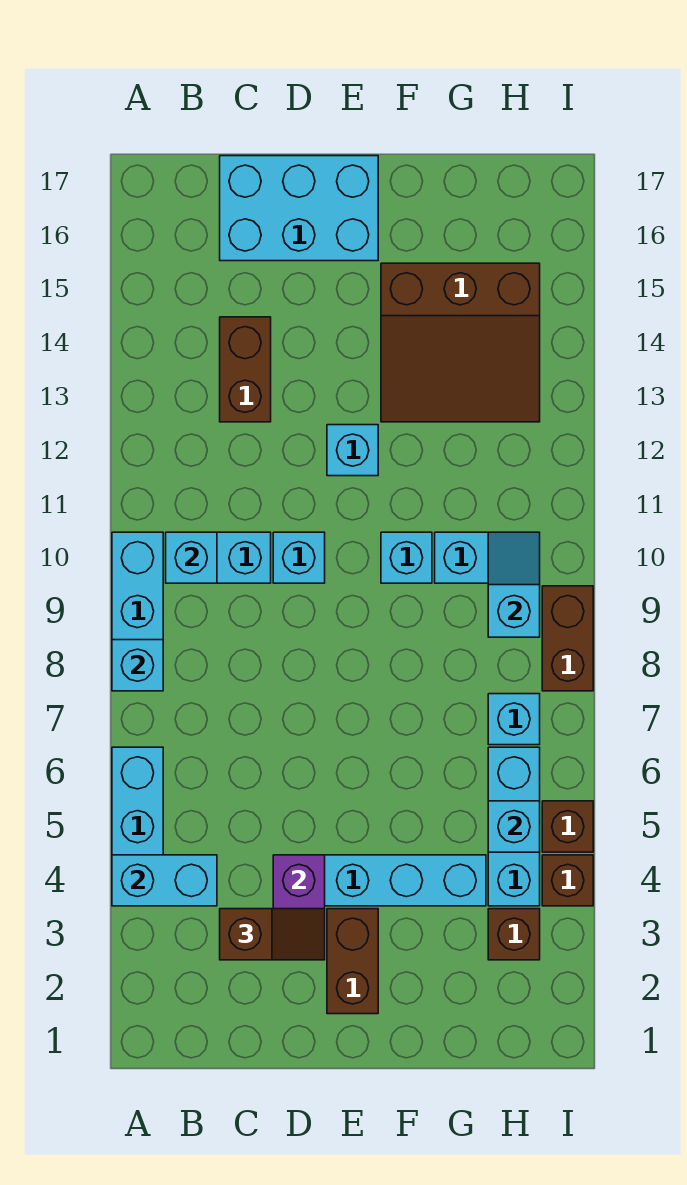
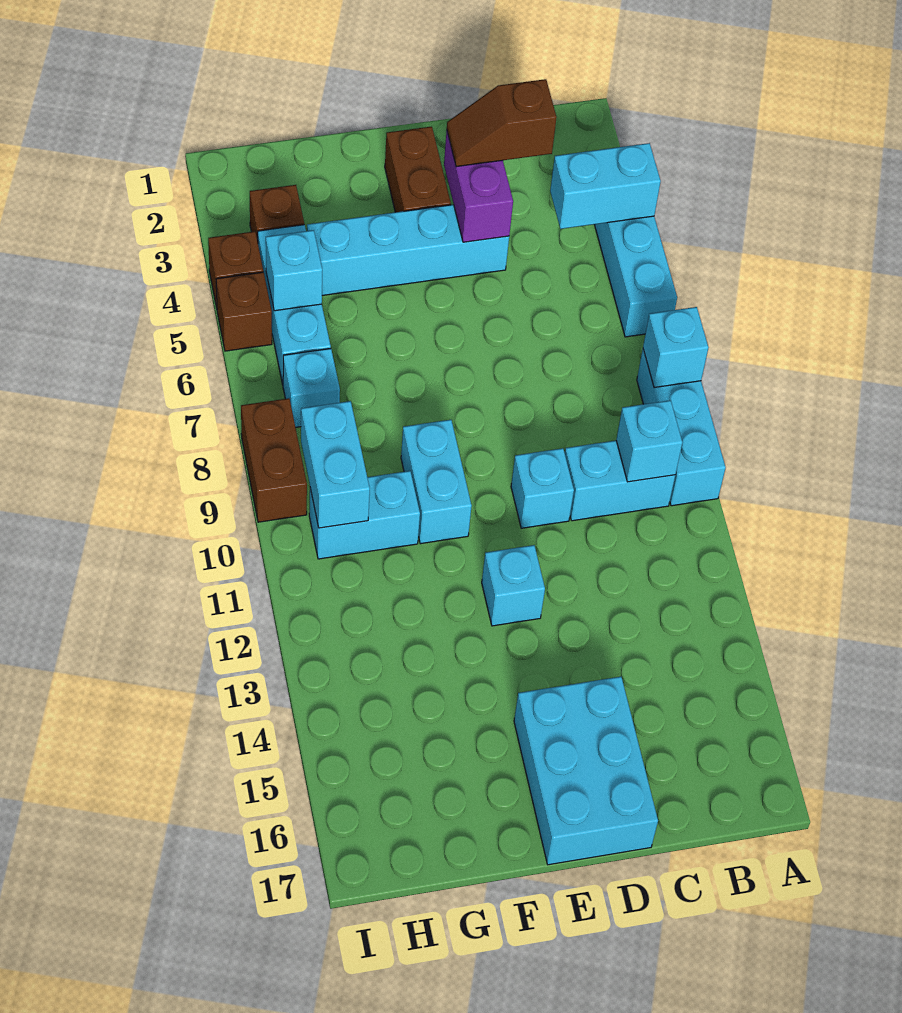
brown brick C13:C14 level 1 -> none
cyan brick C16:E17 level 1 -> cyan brick D15:E17 level 1
cyan brick F10 level 1 -> cyan brick F9:F10 level 1
brown slope F13:H15 level 1 top 15 -> none
cyan slope H9:H10 level 2 top 9 -> cyan brick H9:H10 level 2

